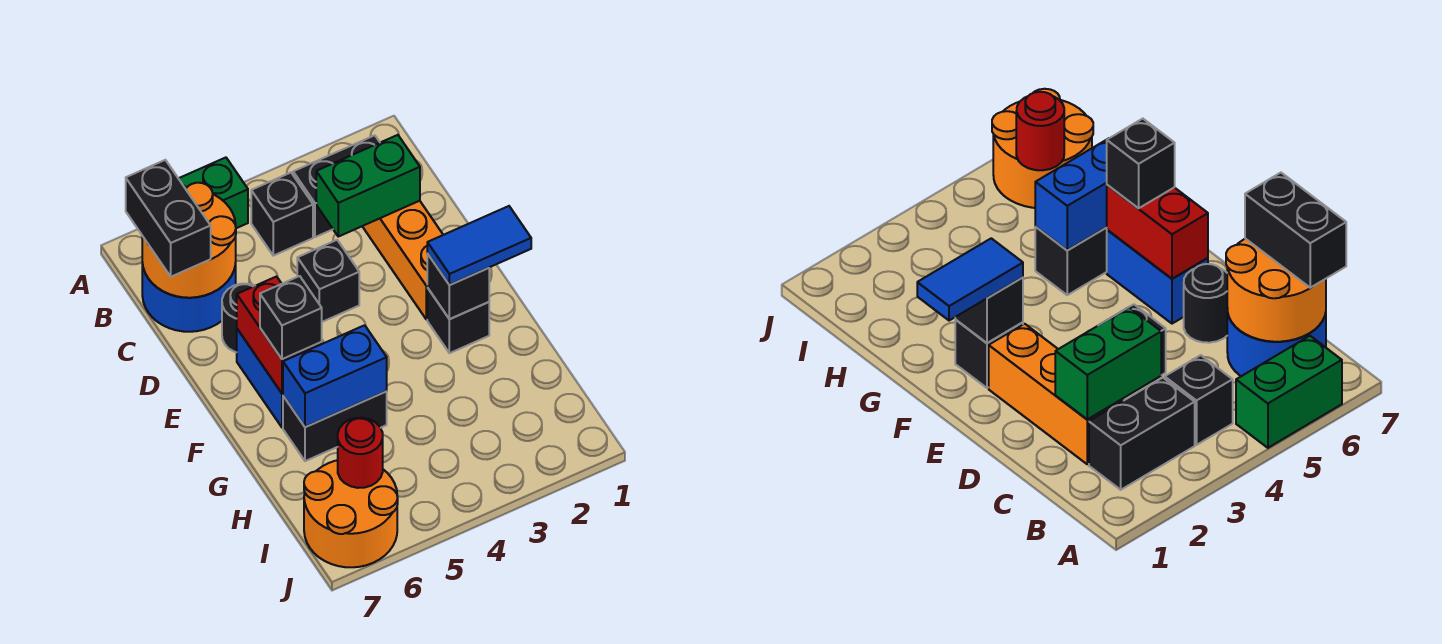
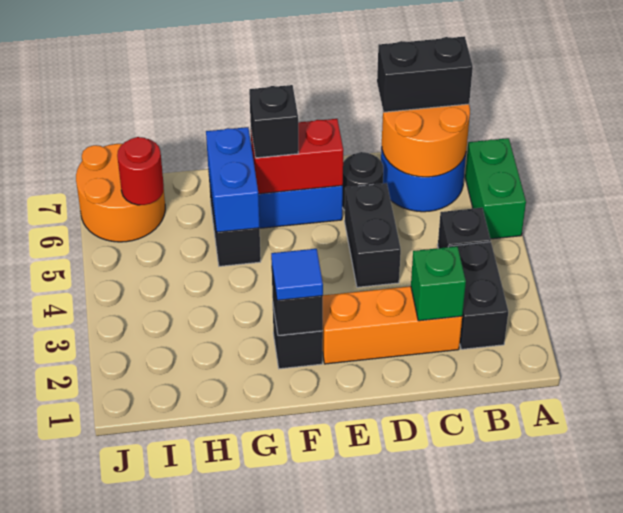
green brick C2:C3 level 2 -> green brick C2 level 2
black brick D4 level 1 -> black brick D4:D5 level 1
blue tile F1:F2 level 3 -> blue tile F2 level 3

